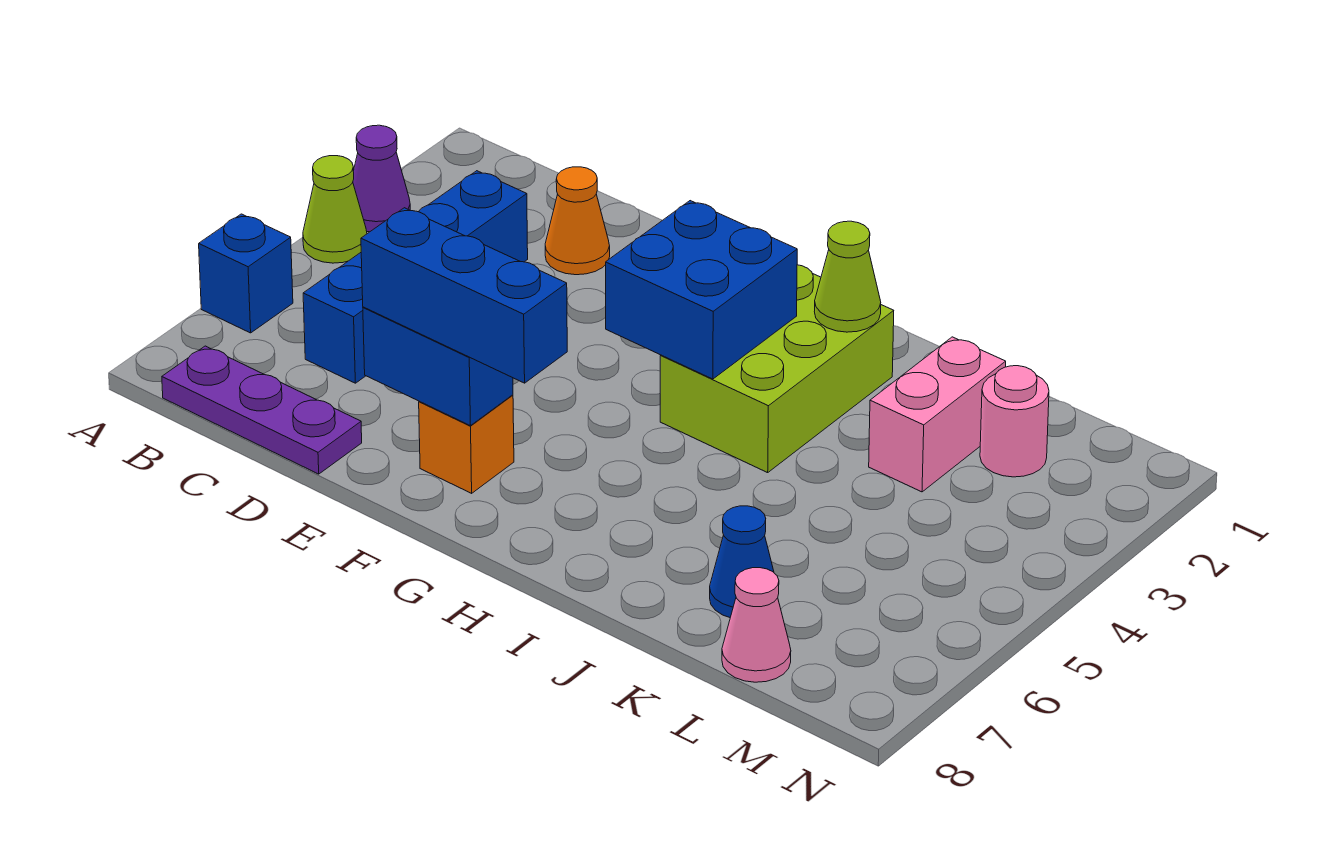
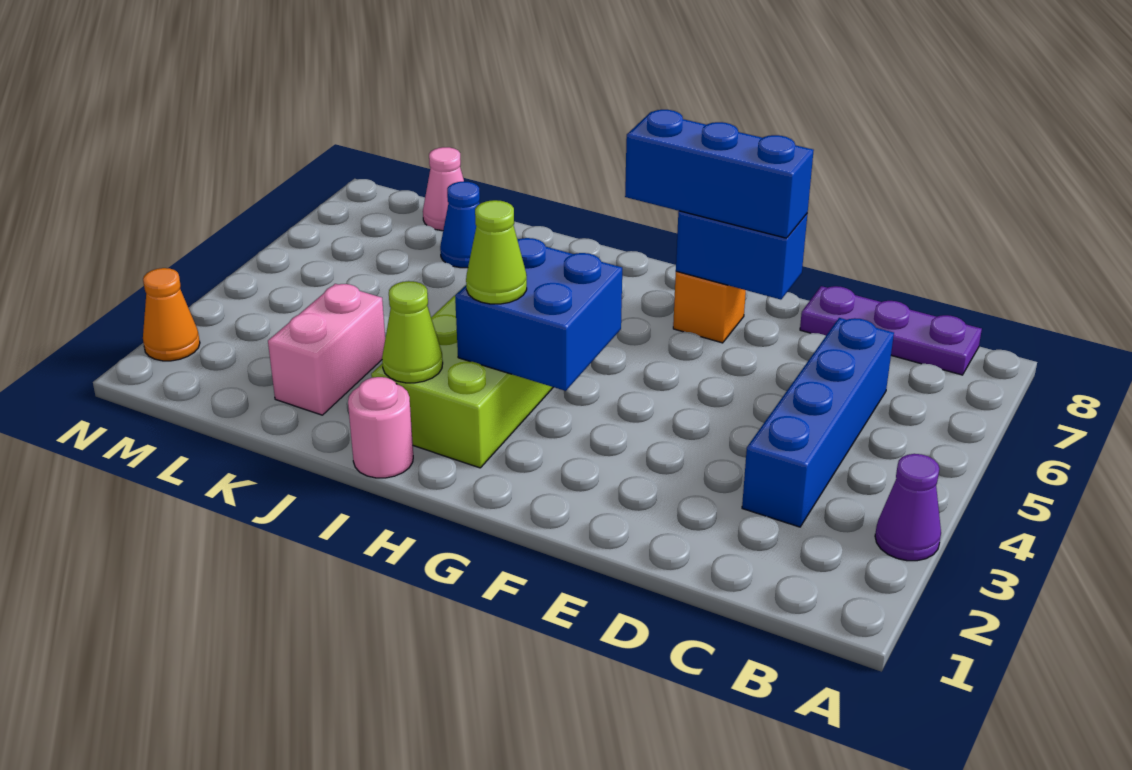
lime cone A4 level 1 -> lime cone H3 level 3
blue brick A6 level 1 -> none
orange cone D2 level 1 -> orange cone N2 level 1
pink round brick L2 level 1 -> pink round brick I1 level 1

